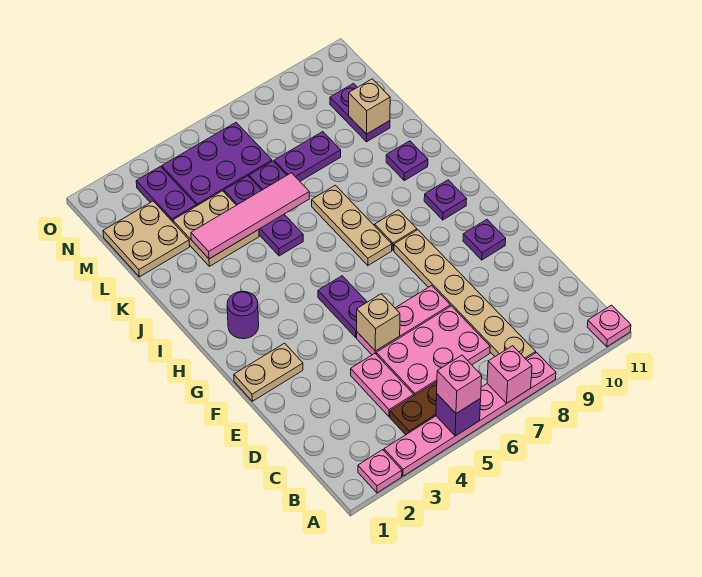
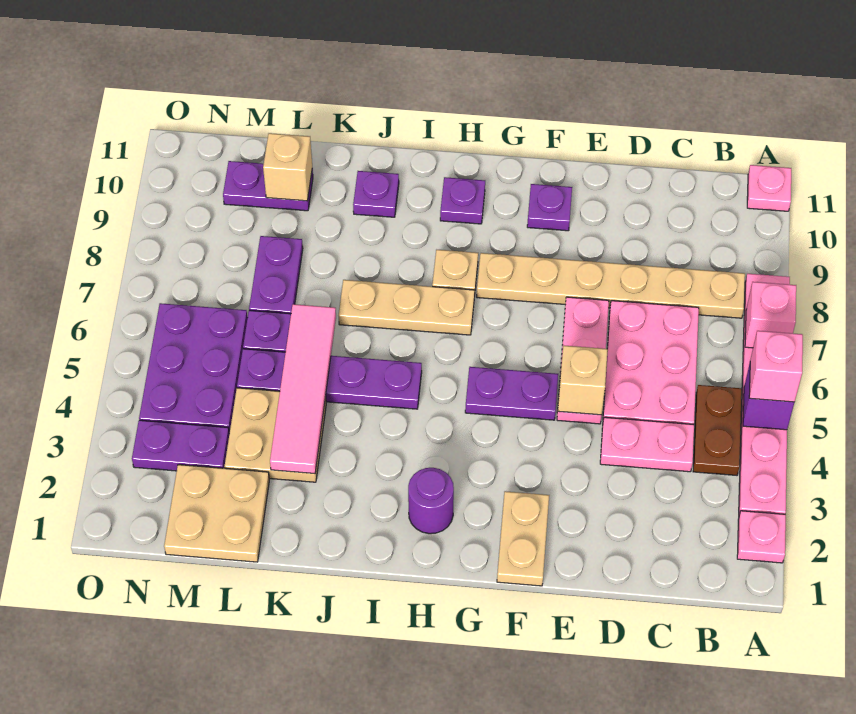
purple plate J5:L5 level 1 -> purple plate I5:L5 level 1

